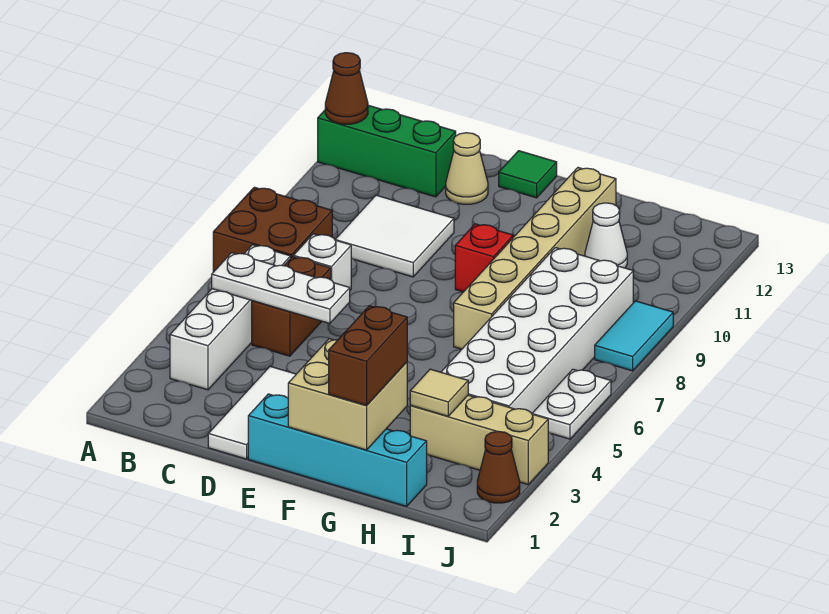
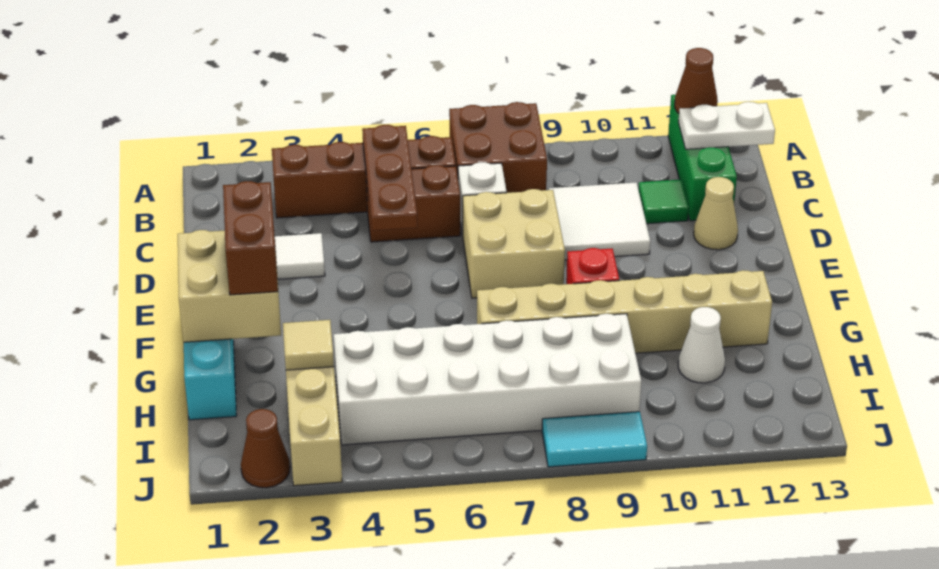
white brick B3:B6 level 1 -> brown brick B3:B6 level 1
white plate B5:D5 level 2 -> brown plate B5:D5 level 2
none -> tan brick D7:E8 level 1
green tile E13 level 1 -> green tile C11 level 1
brown brick G1:G2 level 3 -> brown brick F2:G2 level 3
white plate J5:J6 level 1 -> white plate B12:B13 level 2

